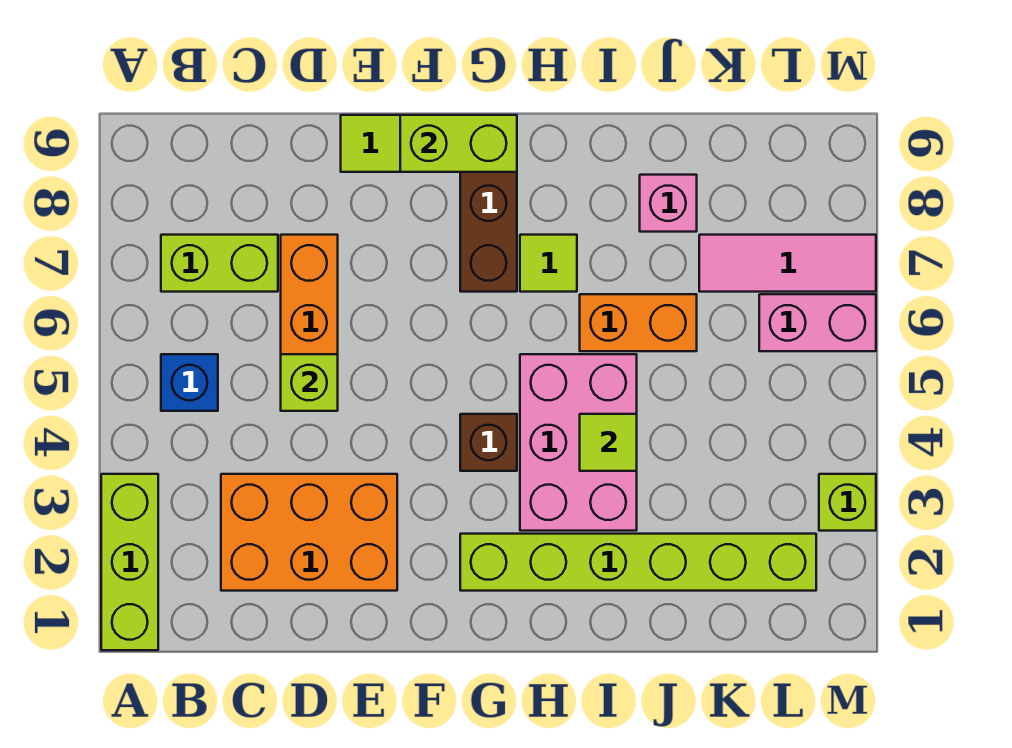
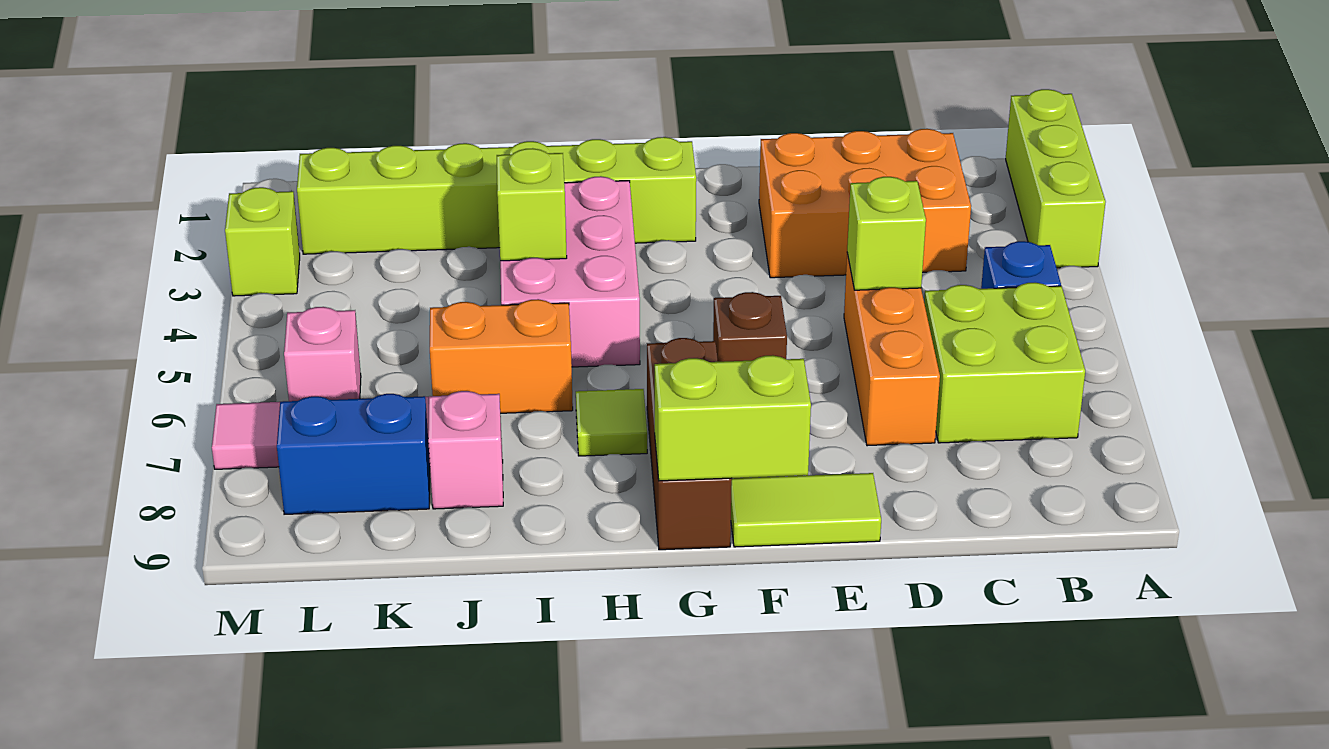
lime brick B7:C7 level 1 -> lime brick B6:C7 level 1
brown brick G4 level 1 -> brown brick F6 level 1
lime tile I4 level 2 -> lime brick I4 level 2
none -> blue brick K8:L8 level 1
pink brick L6:M6 level 1 -> pink brick L6 level 1

